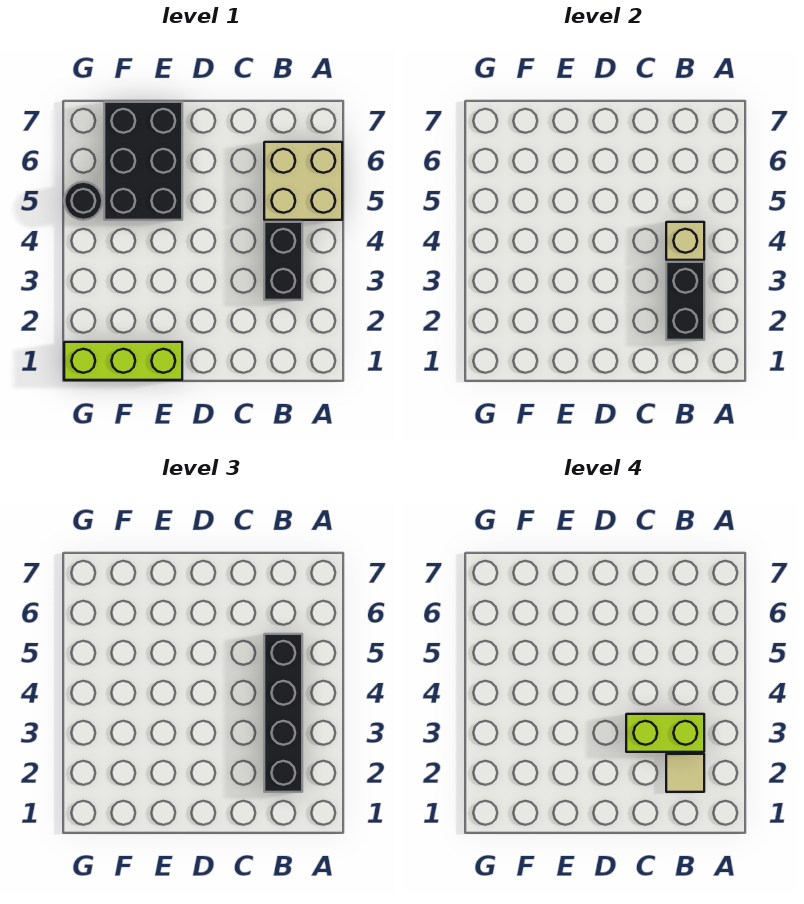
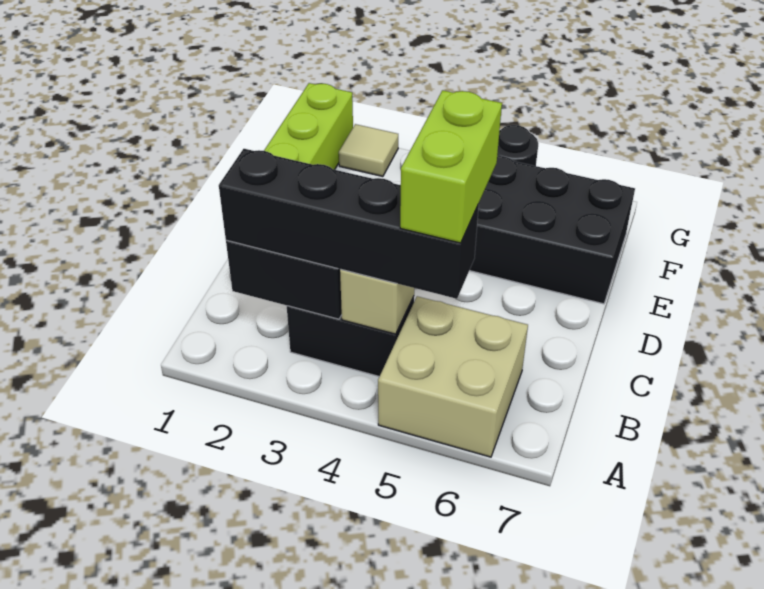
tan tile B2 level 4 -> tan tile G2 level 1
lime brick B3:C3 level 4 -> lime brick B5:C5 level 4

